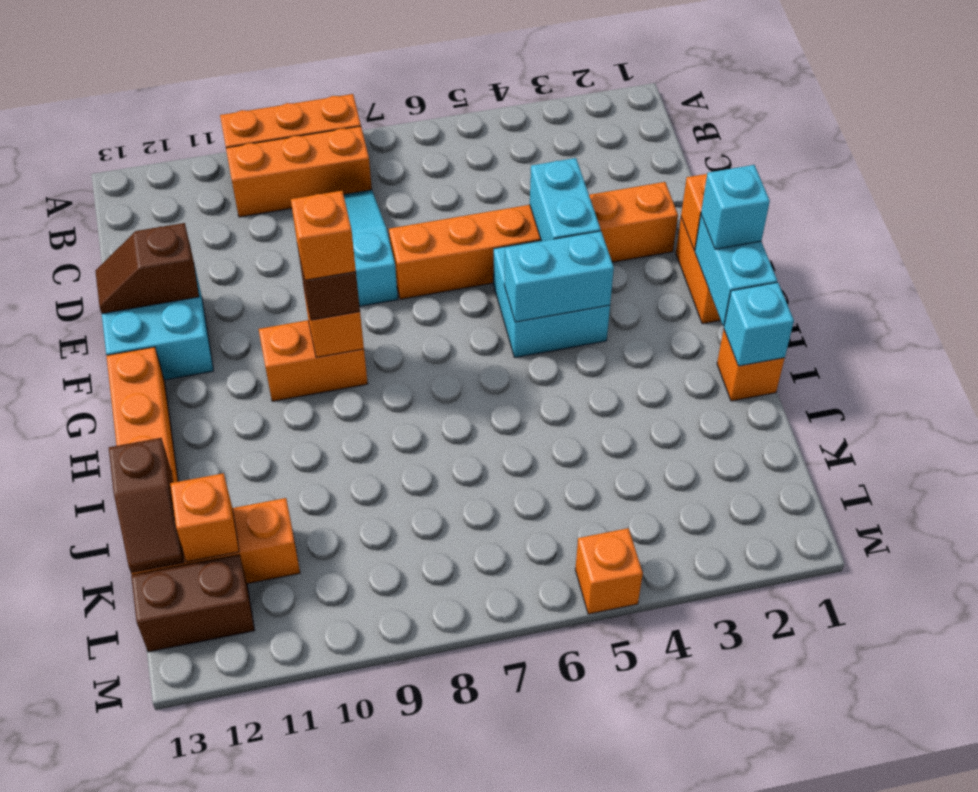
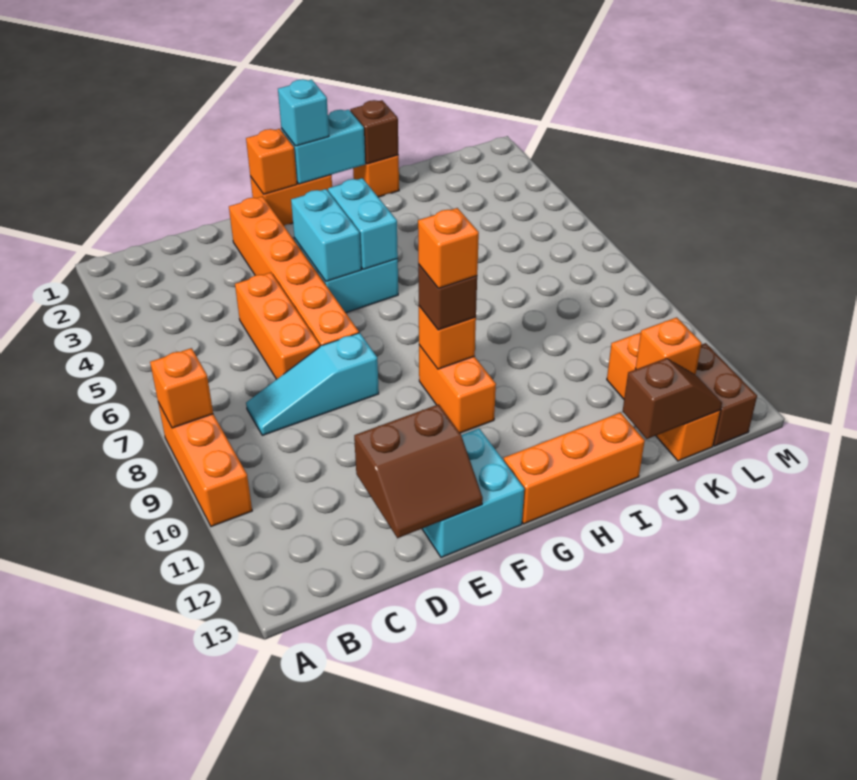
orange brick B8:B10 level 1 -> orange brick D5:D7 level 1
cyan brick E4:F4 level 2 -> cyan brick F4:F5 level 2
brown slope E12:E13 level 2 top 12 -> brown slope D12:E13 level 2 top 12
cyan brick I1 level 2 -> brown brick I1 level 2
orange brick M5 level 1 -> orange brick A8 level 2

